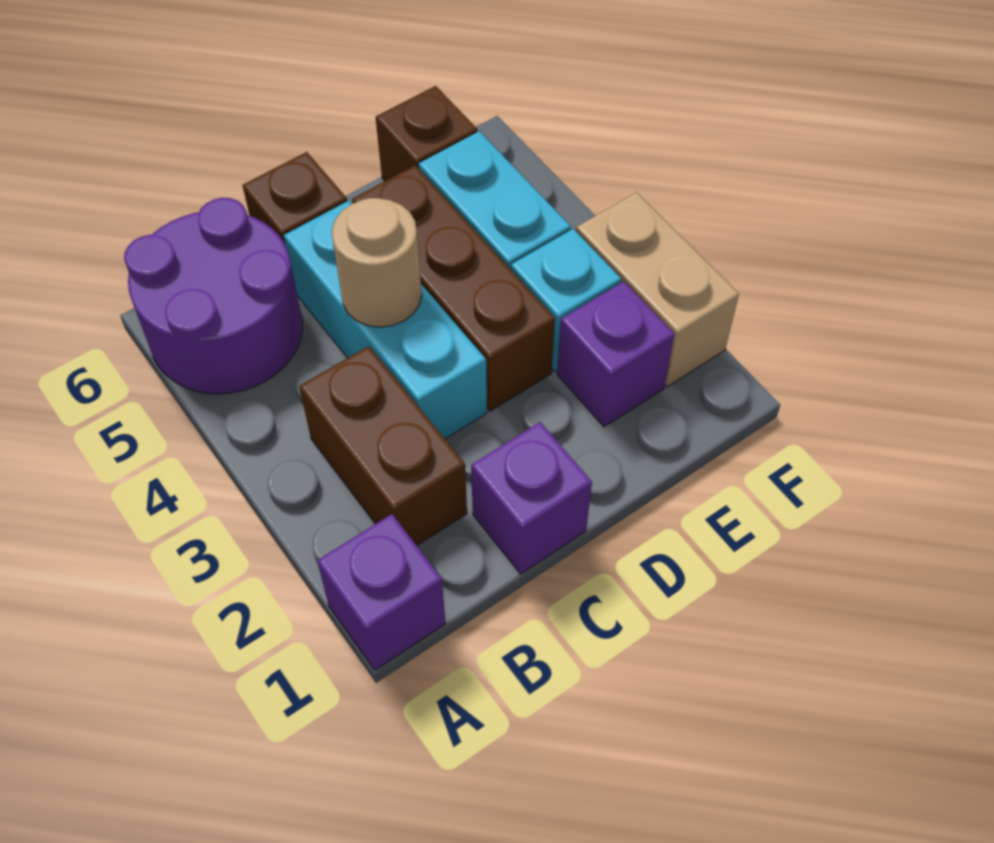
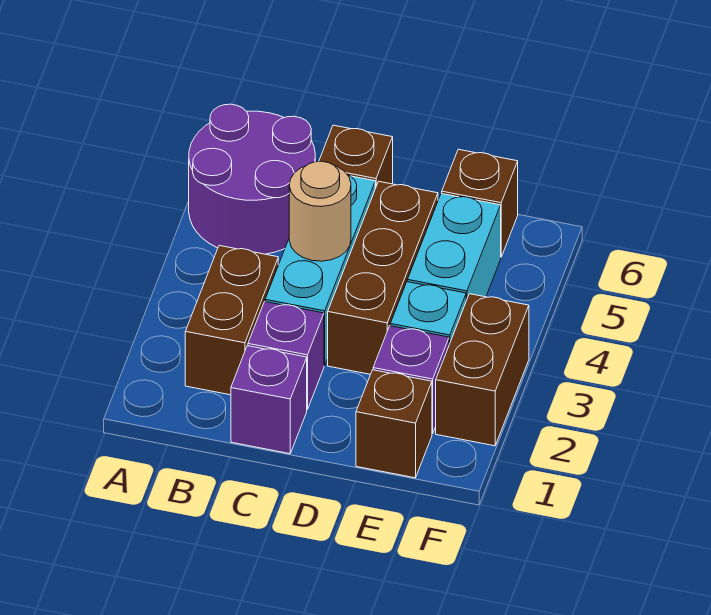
purple brick A1 level 1 -> purple brick C2 level 1
none -> brown brick E1 level 1
tan brick F2:F3 level 1 -> brown brick F2:F3 level 1

